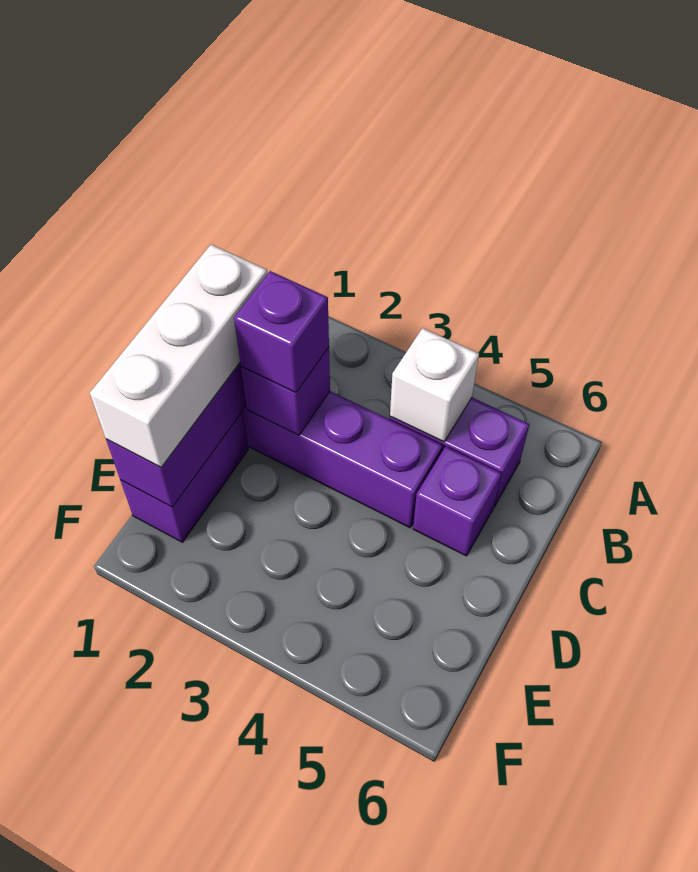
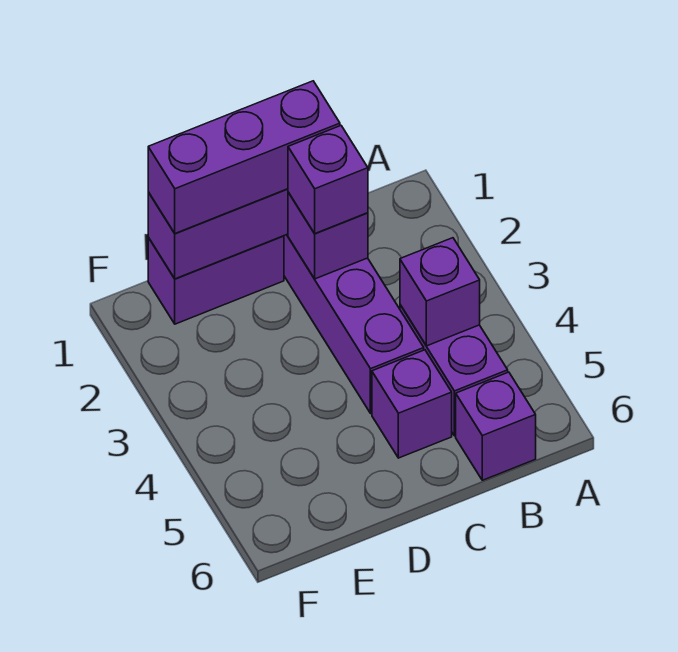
white brick B4 level 2 -> purple brick B4 level 2
none -> purple brick B6 level 1
white brick C1:E1 level 3 -> purple brick C1:E1 level 3

